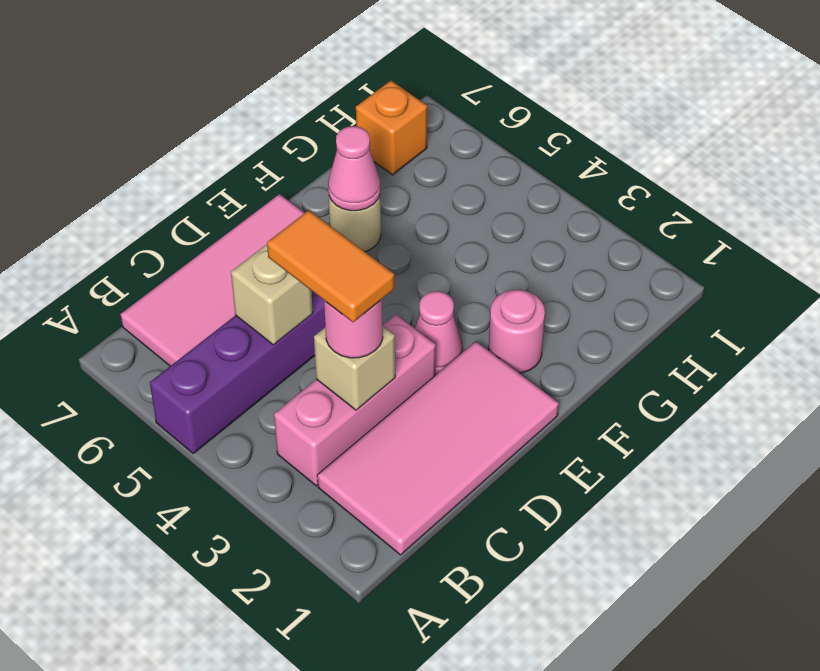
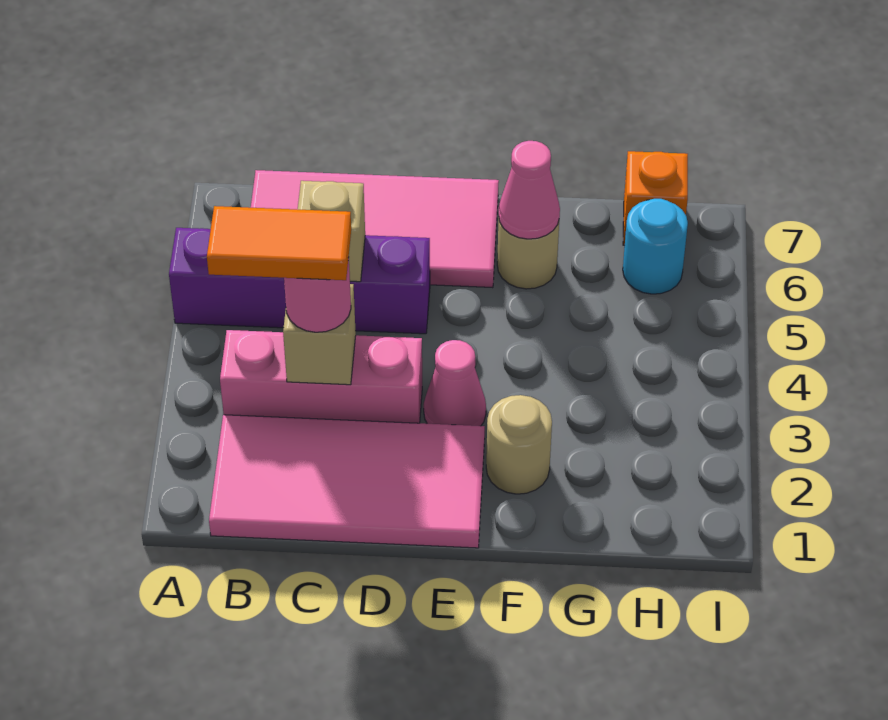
orange tile C3:C4 level 4 -> orange tile B3:C3 level 4
pink round brick F2 level 1 -> tan round brick F2 level 1
none -> cyan round brick H6 level 1

